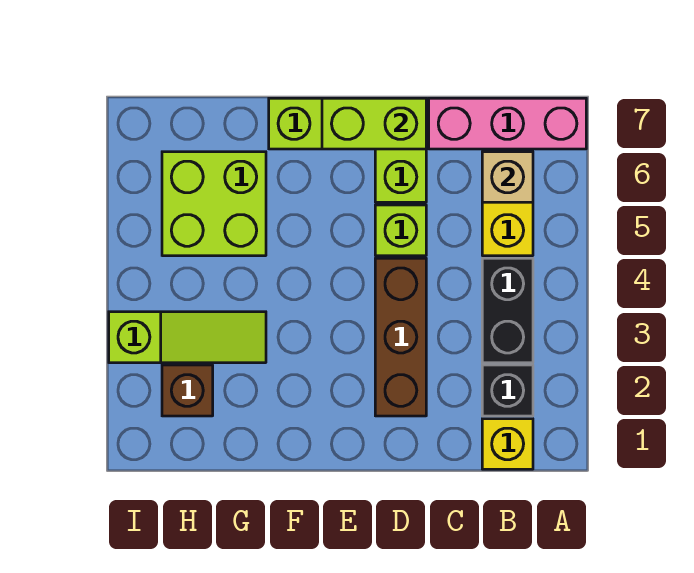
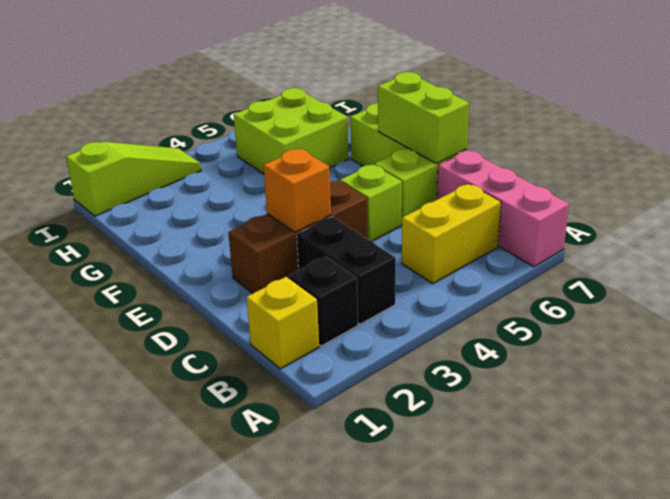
black brick B3:B4 level 1 -> black brick B3:C3 level 1
tan brick B6 level 2 -> none
none -> orange brick D3 level 2
lime slope G3:I3 level 1 top I -> lime slope I1:I3 level 1 top 1
brown brick H2 level 1 -> none

